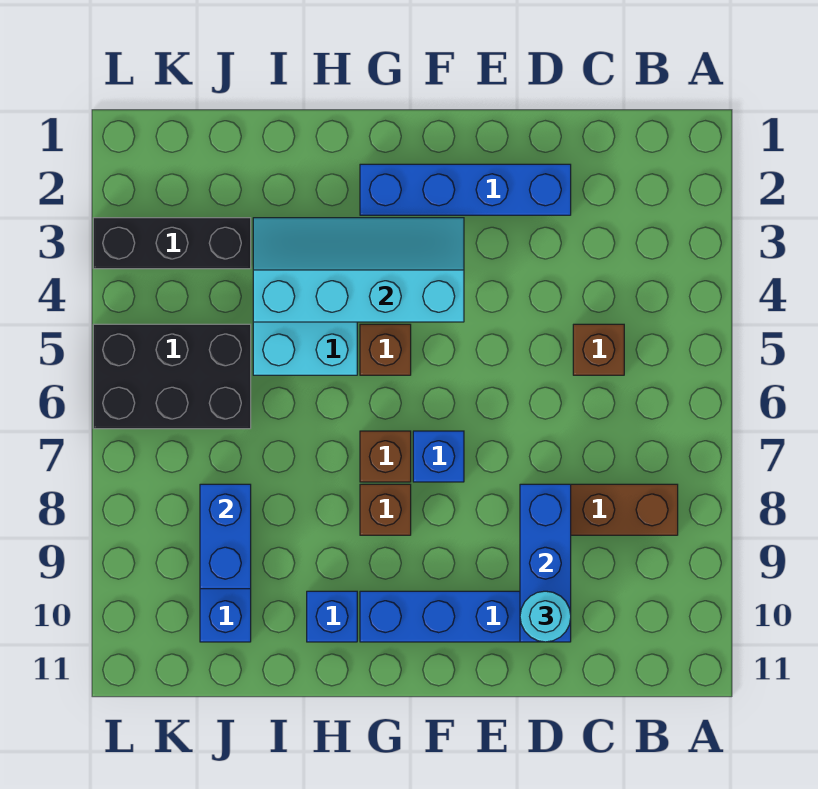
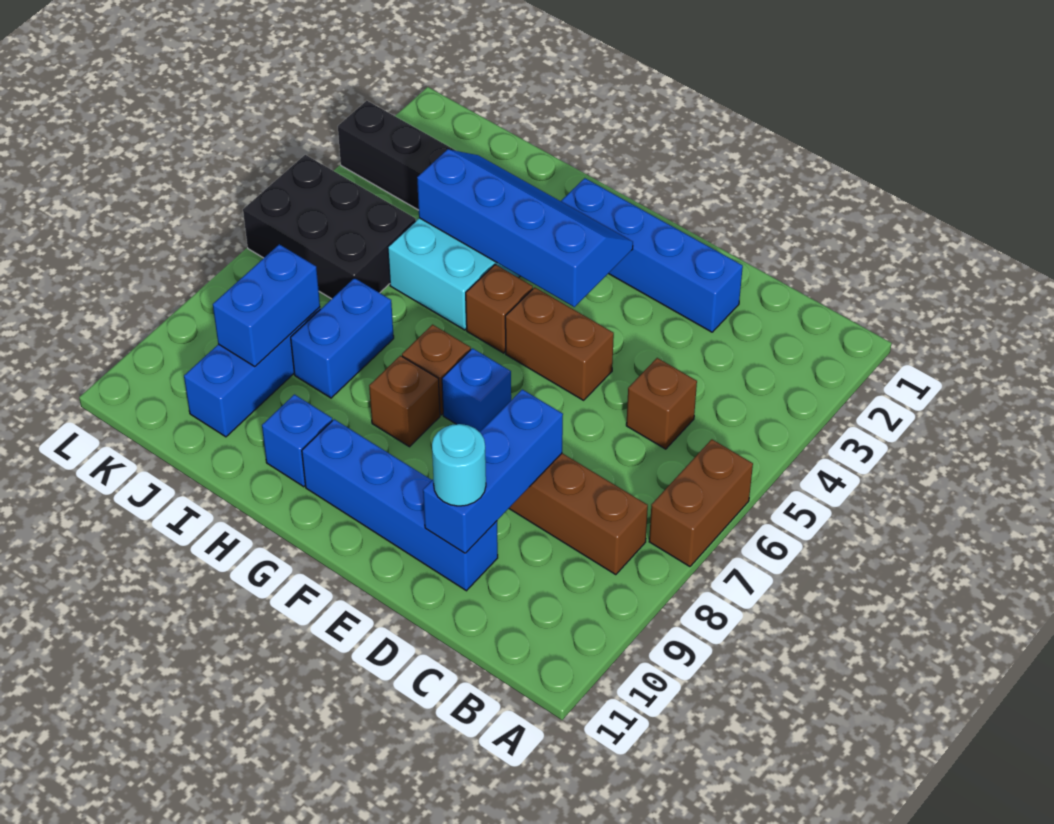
none -> brown brick A6:A7 level 1
none -> brown brick E5:F5 level 1
cyan slope F3:I4 level 2 top 4 -> blue slope F3:I4 level 2 top 4
none -> blue brick I7:I8 level 1

